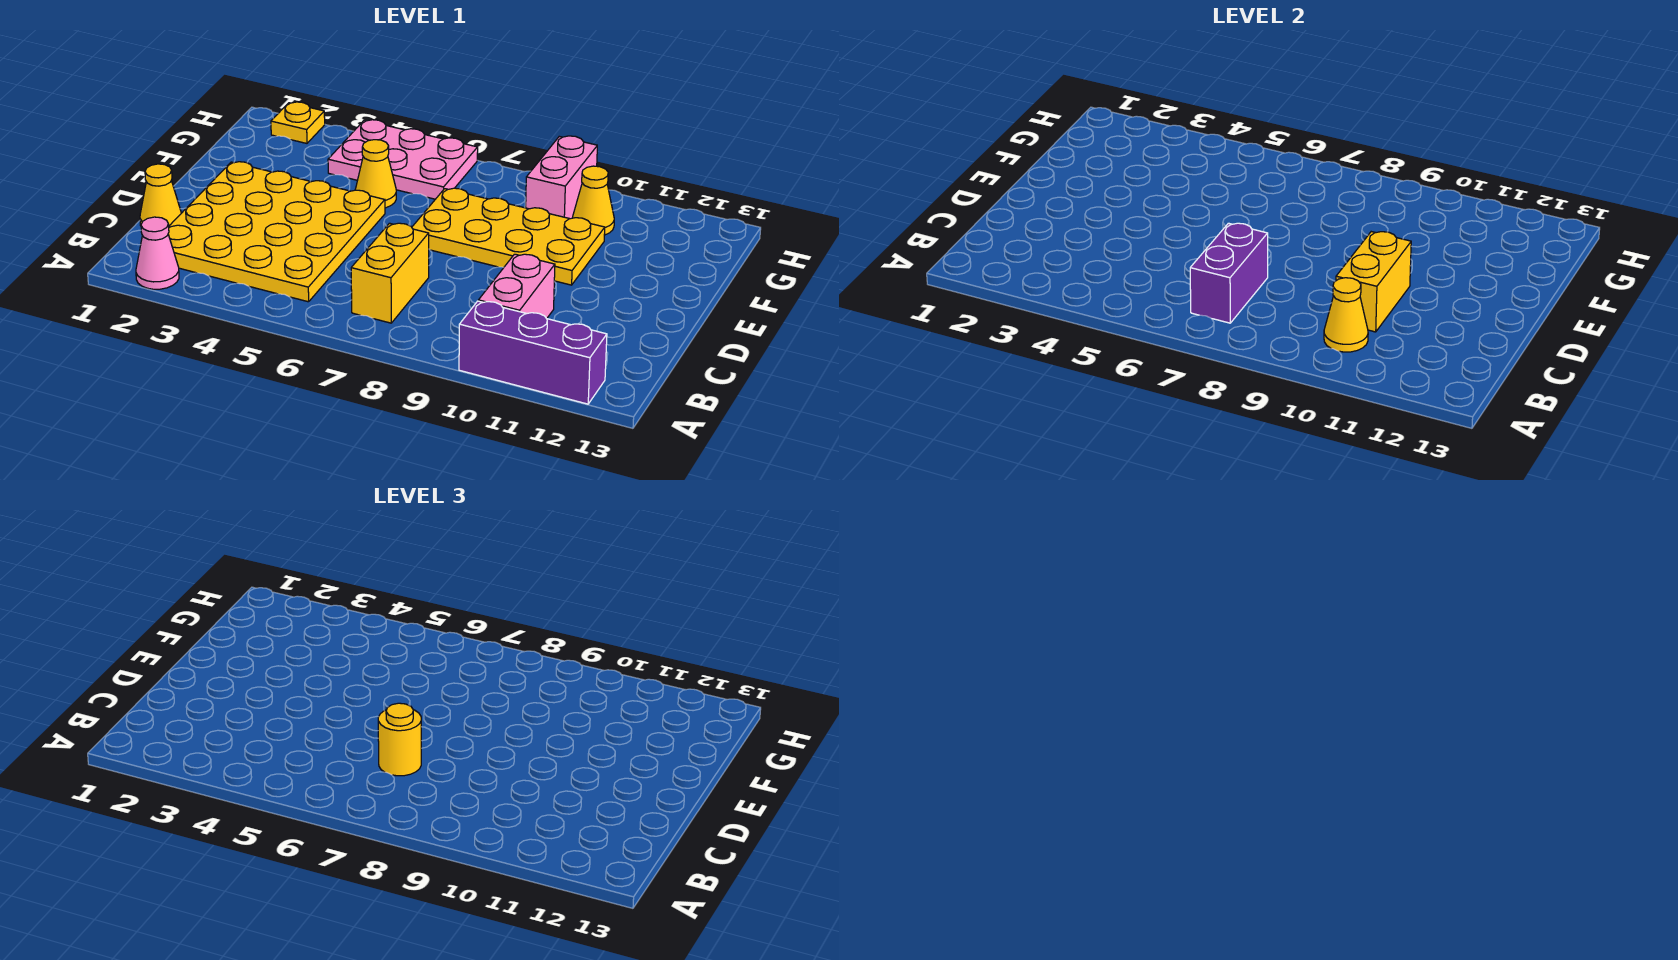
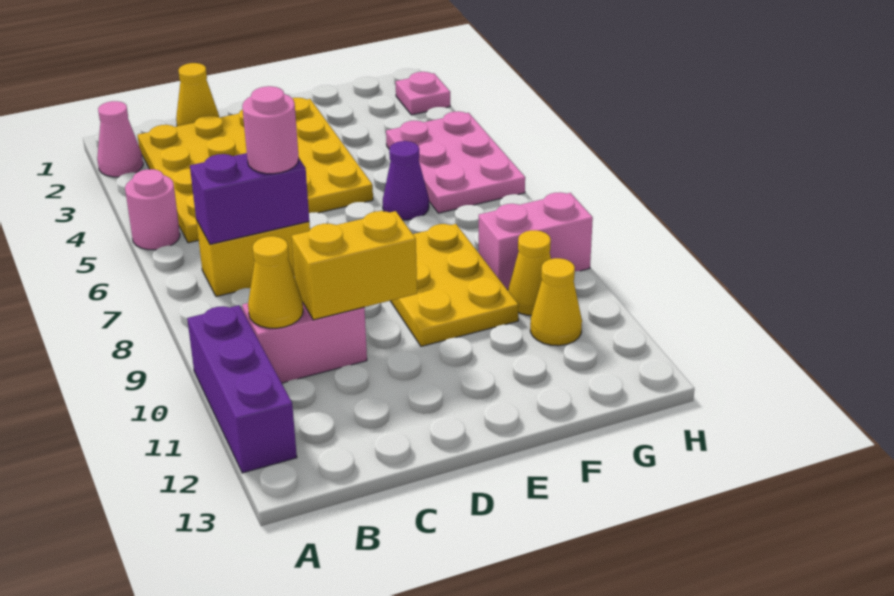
none -> pink round brick A5 level 1
yellow round brick C7 level 3 -> pink round brick C7 level 3
yellow plate E7:F10 level 1 -> yellow plate E8:F10 level 1
yellow cone F5 level 1 -> yellow cone G11 level 1
none -> purple cone F6 level 1
yellow plate H2 level 1 -> pink plate H2 level 1

